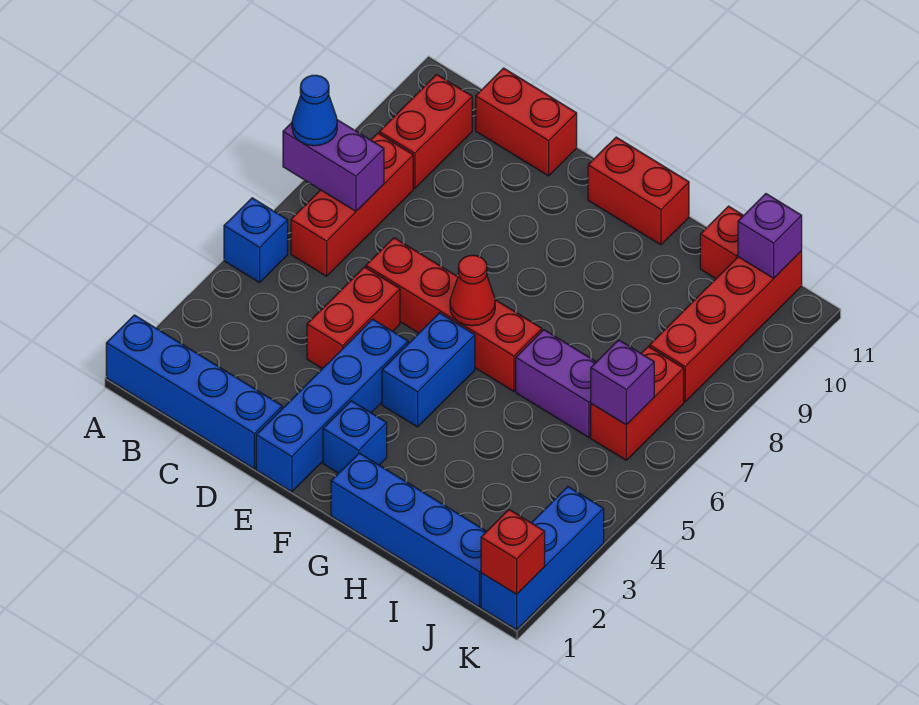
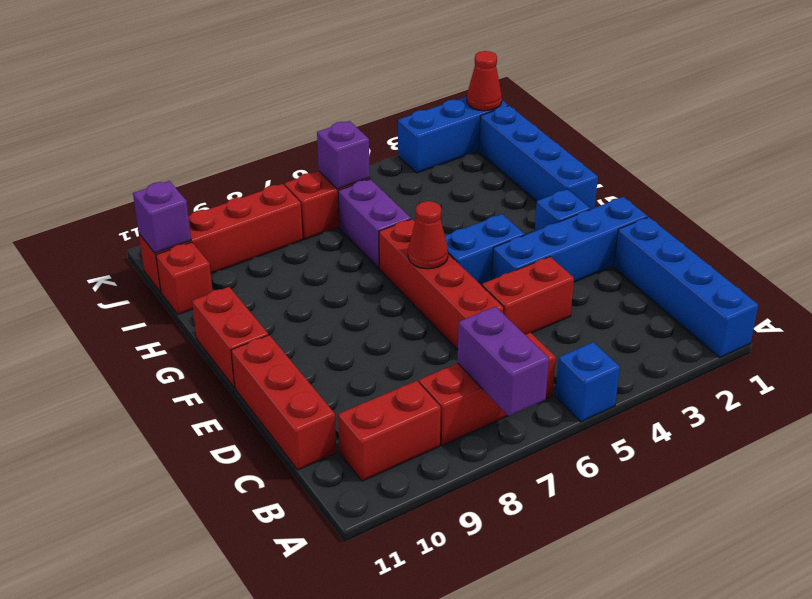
blue cone A7 level 3 -> none
red brick C11:D11 level 1 -> red brick C11:E11 level 1
red brick K1 level 2 -> red cone K1 level 2

